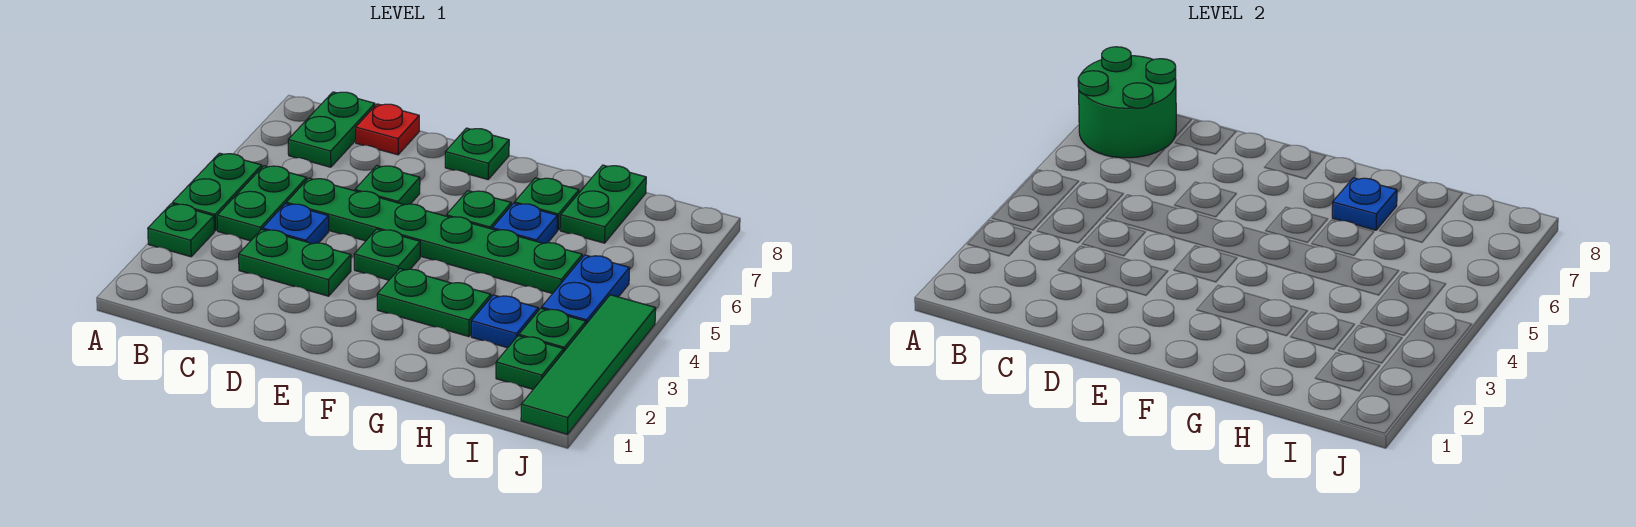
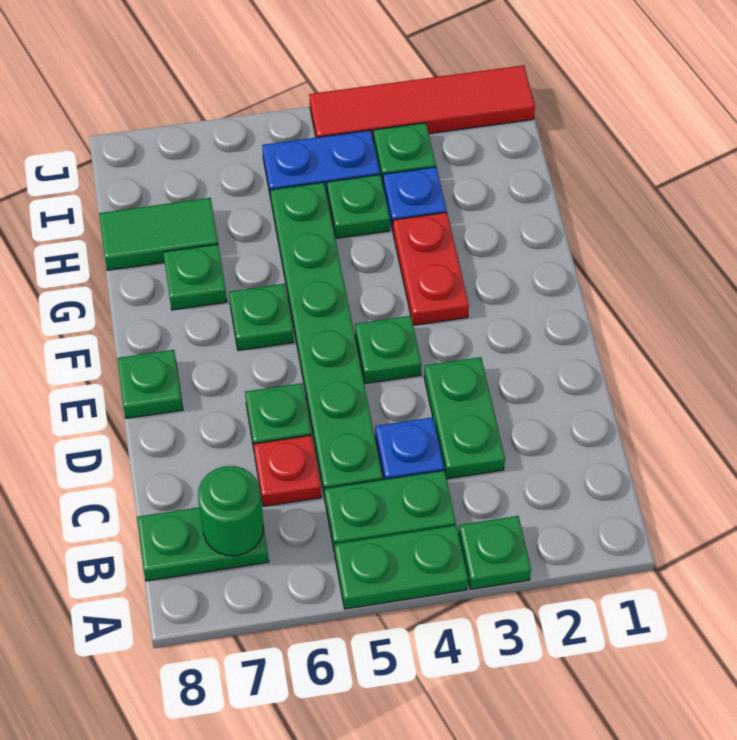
green round brick A7:B8 level 2 -> green round brick B7 level 2
red plate C8 level 1 -> red plate C6 level 1
green plate F3:G3 level 1 -> red plate F3:G3 level 1
blue plate G6 level 1 -> none
blue plate G7 level 2 -> none
green plate H7:H8 level 1 -> green tile H7:H8 level 1
green plate I2 level 1 -> green plate H4 level 1
green tile J1:J4 level 1 -> red tile J1:J4 level 1

